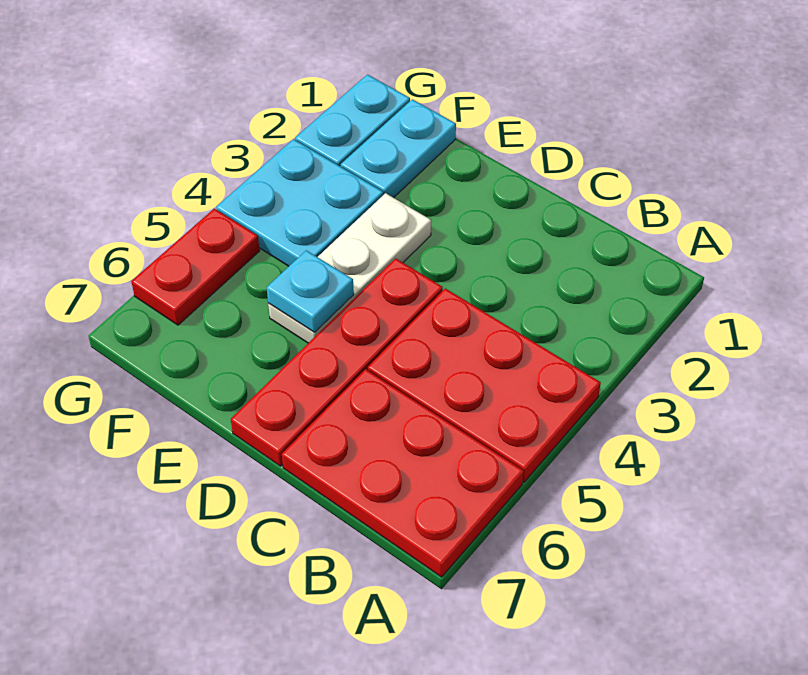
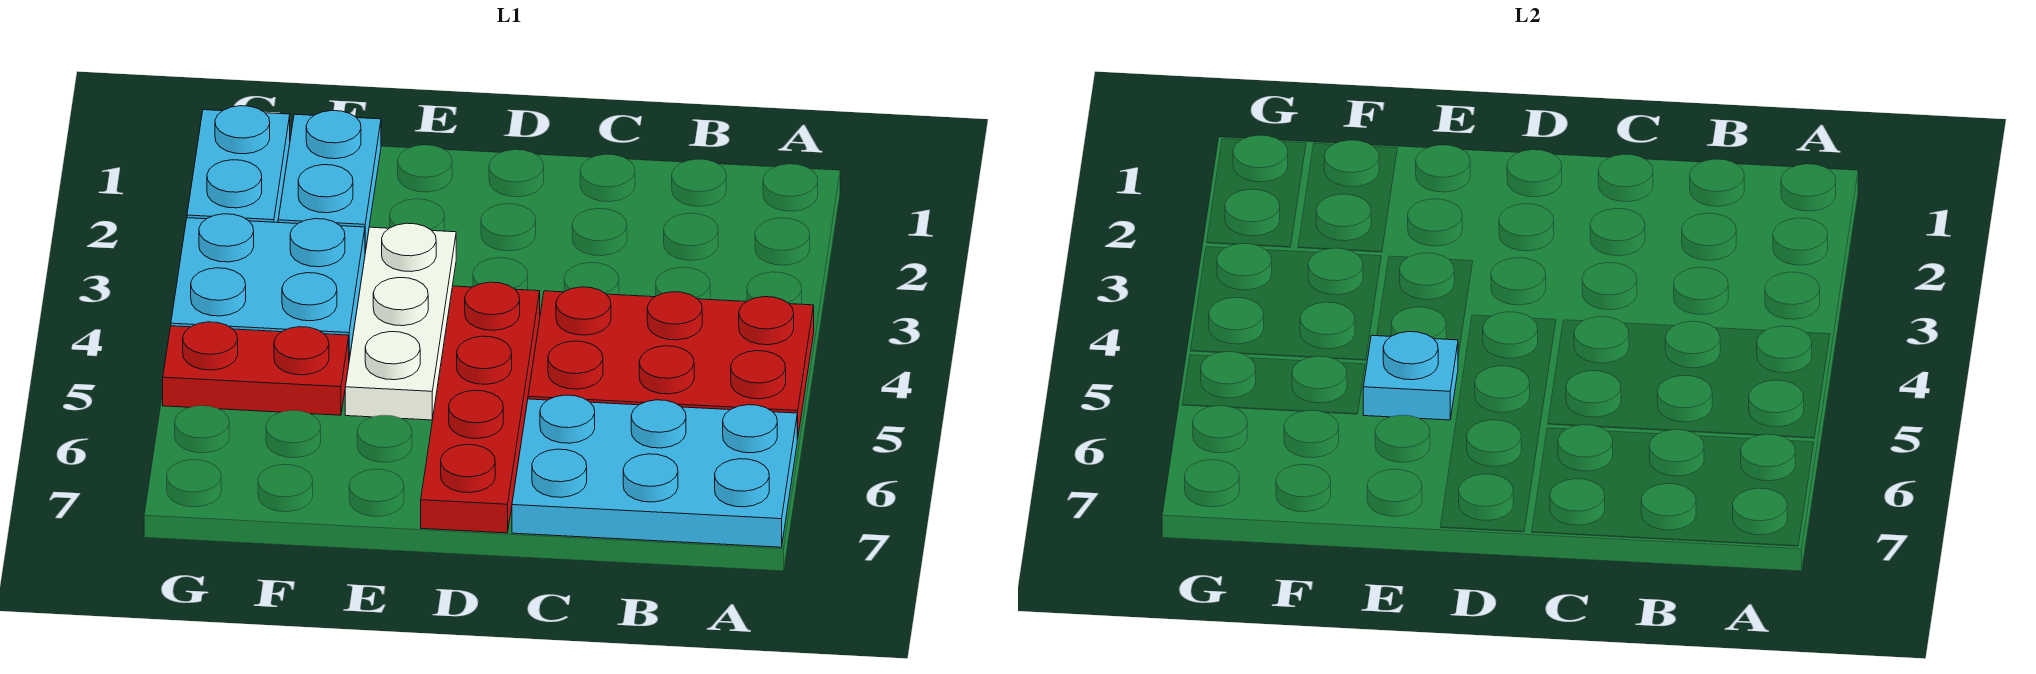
red plate A6:C7 level 1 -> cyan plate A6:C7 level 1
red plate G5:G6 level 1 -> red plate F5:G5 level 1

